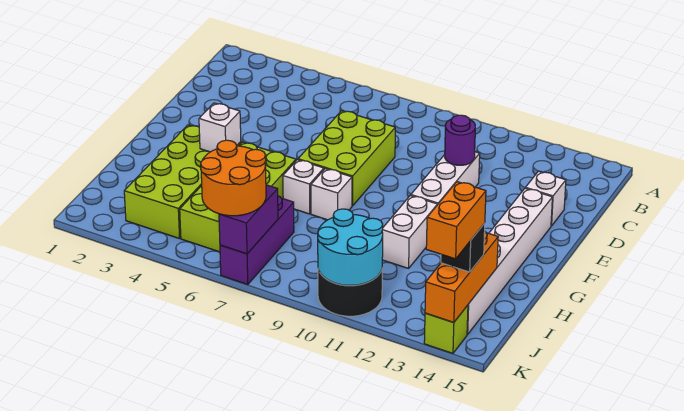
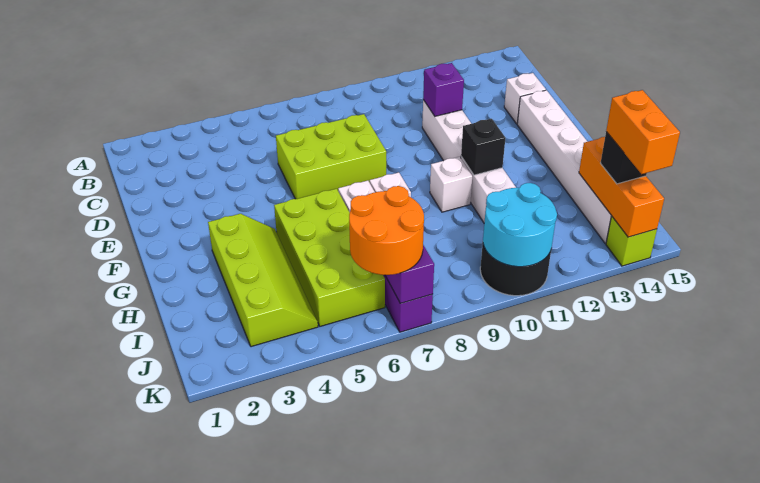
lime brick D7:F8 level 1 -> lime brick D6:E8 level 1
purple round brick D11 level 2 -> purple brick D11 level 2
lime brick G3:J4 level 1 -> lime slope G3:J4 level 1 top 3
white brick G4 level 2 -> white brick G10 level 1
none -> black brick G11 level 2

